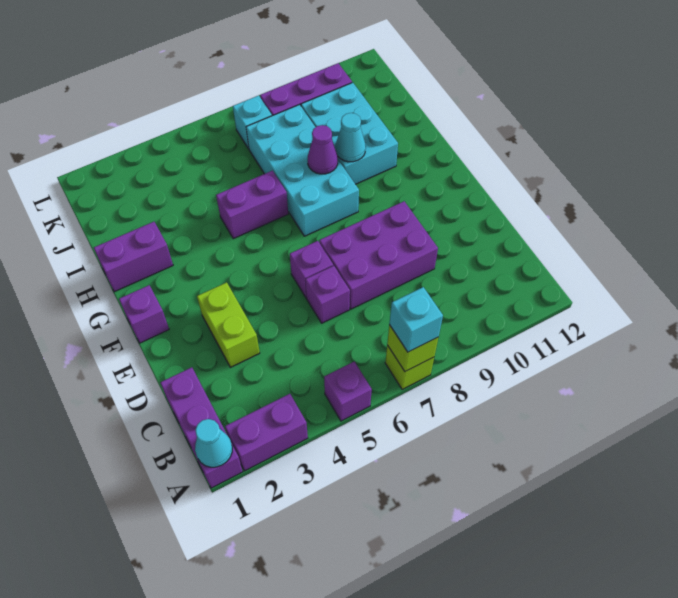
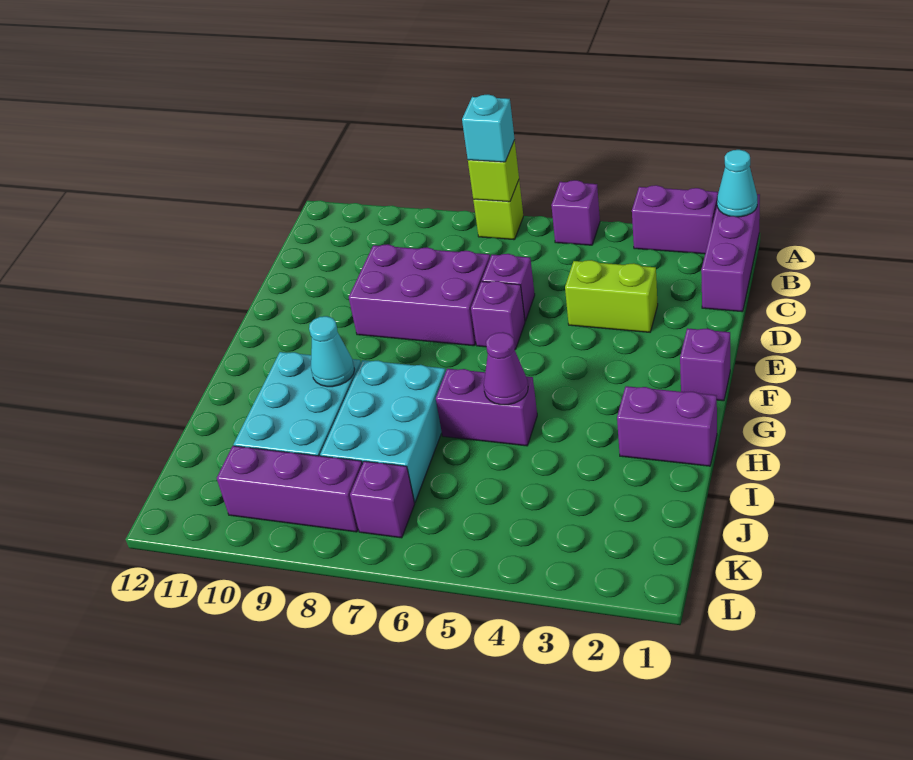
lime brick D3:E3 level 1 -> lime brick D3:D4 level 1
cyan brick G7:J8 level 1 -> cyan brick H7:J8 level 1
purple cone H8 level 2 -> purple cone H5 level 2
cyan brick K7 level 1 -> purple brick K7 level 1

